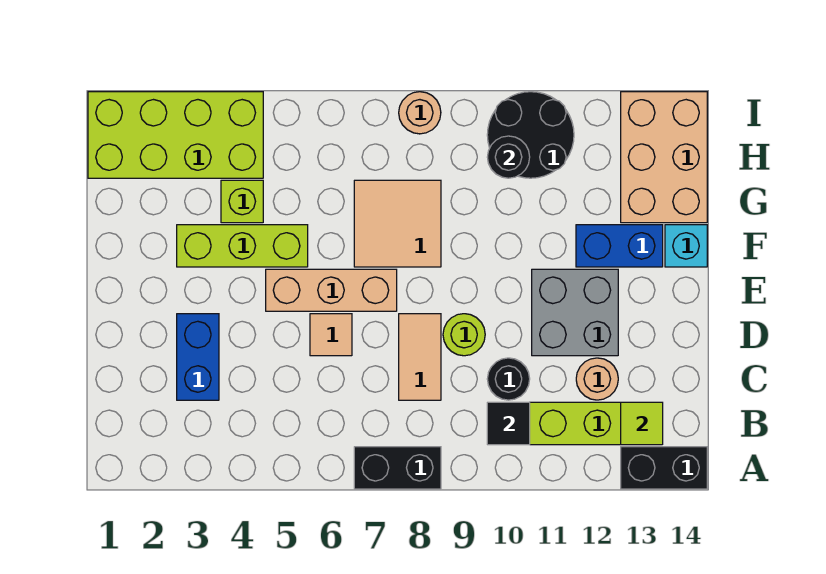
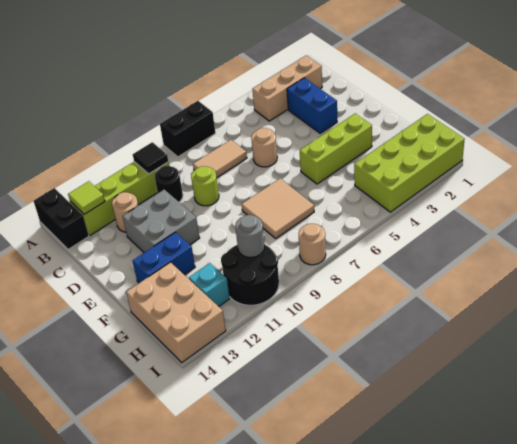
black brick A13:A14 level 1 -> black brick A14:B14 level 1
tan tile C8:D8 level 1 -> tan tile C7:C8 level 1
tan tile D6 level 1 -> tan round brick D6 level 1
tan brick E5:E7 level 1 -> tan brick B2:B4 level 1
cyan brick F14 level 1 -> cyan brick H12 level 1
lime brick G4 level 1 -> none
black round brick H10 level 2 -> grey round brick H10 level 2

